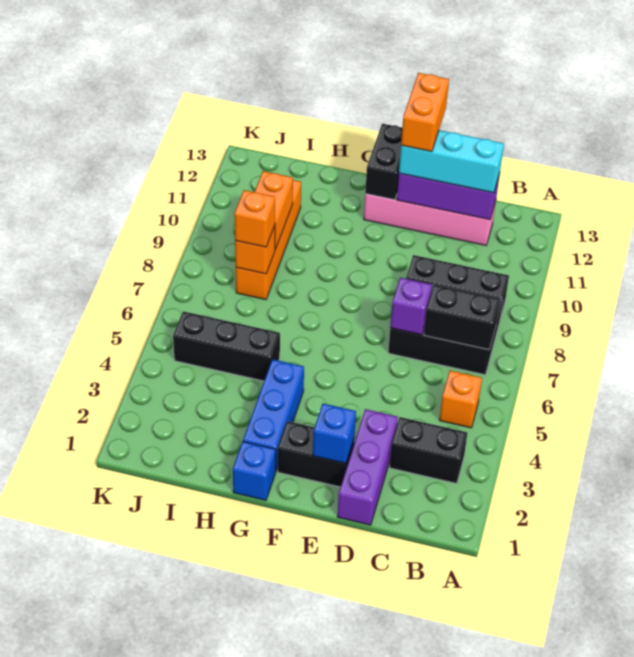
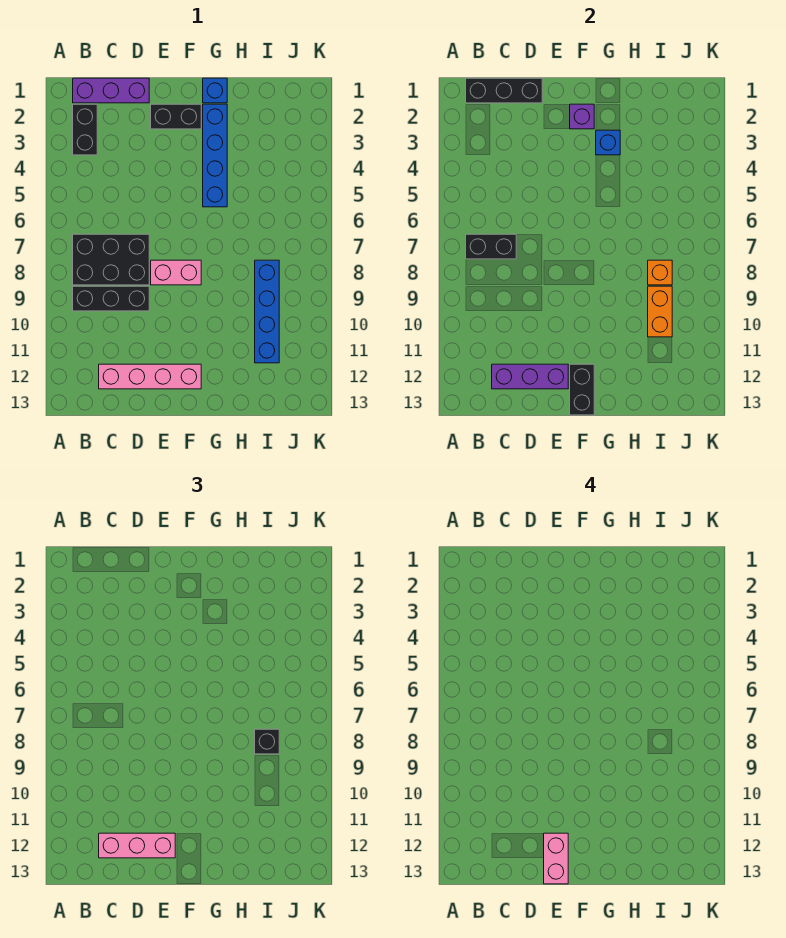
black brick B3:C3 level 1 -> black brick B2:B3 level 1
orange brick B5 level 1 -> none
cyan brick C12:E12 level 3 -> pink brick C12:E12 level 3
purple brick D1:D3 level 1 -> purple brick B1:D1 level 1
purple brick D7 level 2 -> purple brick F2 level 2
blue brick E2 level 2 -> blue brick G3 level 2
none -> pink brick E8:F8 level 1
orange brick E12:E13 level 4 -> pink brick E12:E13 level 4
blue brick G2:G4 level 1 -> blue brick G2:G5 level 1
black brick H5:J5 level 1 -> black brick B1:D1 level 2
orange brick I8:I11 level 1 -> blue brick I8:I11 level 1
orange brick I8 level 3 -> black brick I8 level 3

